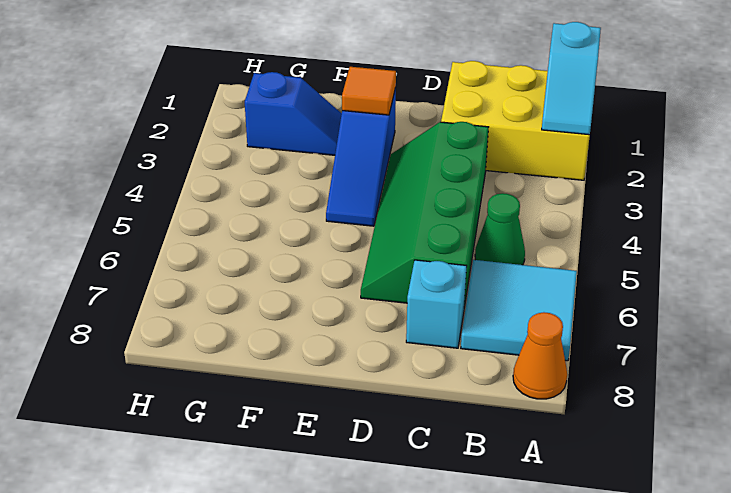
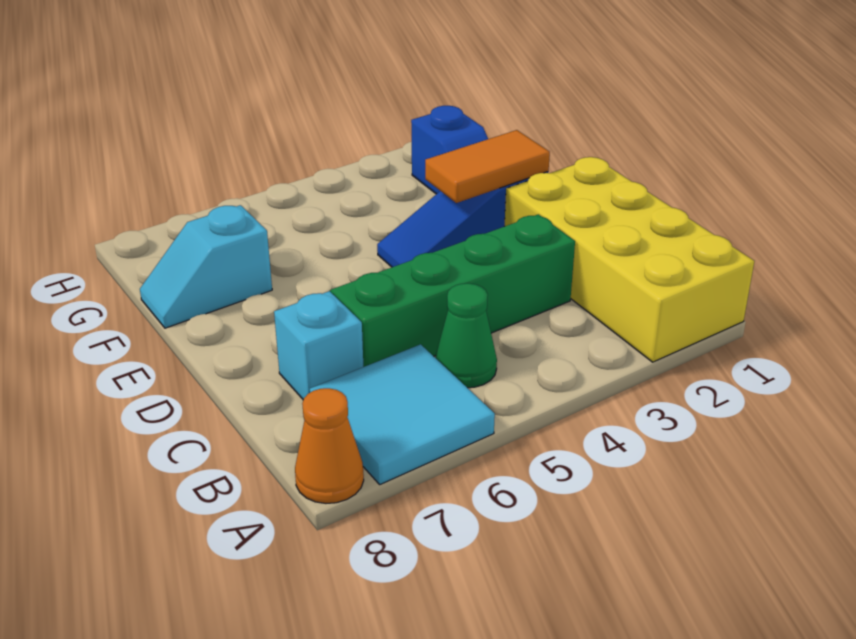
yellow brick A1:C2 level 1 -> yellow brick A1:D2 level 1
cyan slope A1:A2 level 2 top 1 -> cyan slope F7:F8 level 1 top 7
orange tile E2 level 2 -> orange tile E2:E3 level 2

